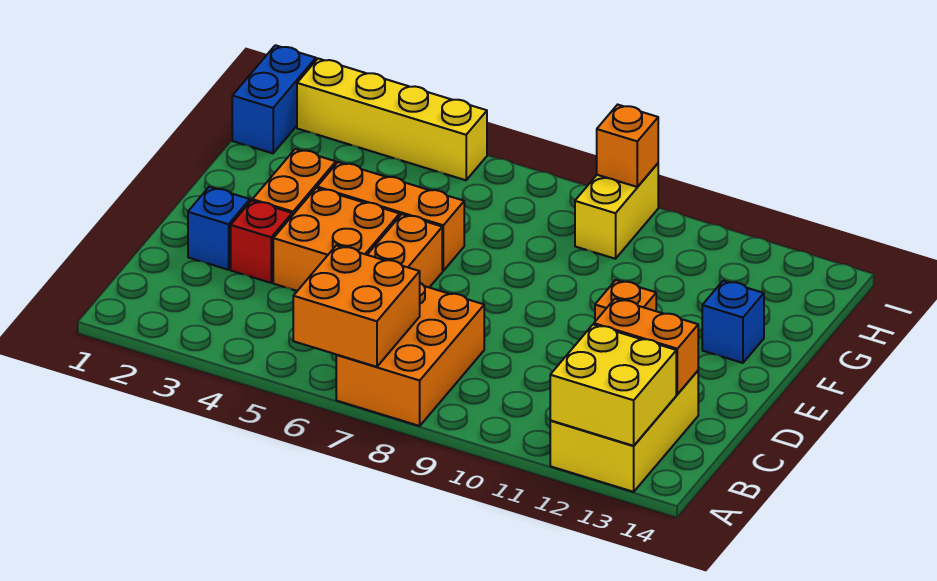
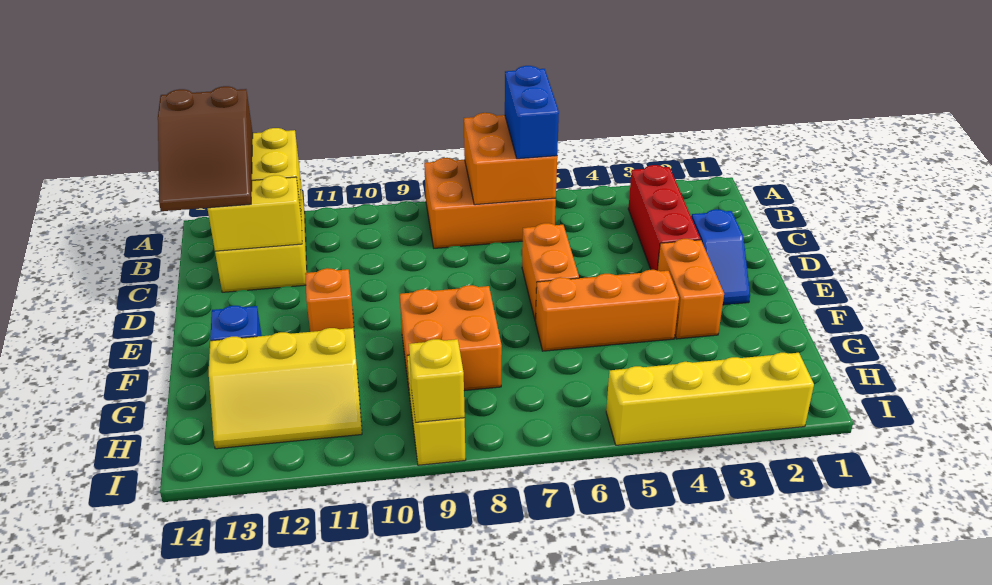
orange brick A7:C8 level 1 -> orange brick A6:B8 level 1
none -> brown slope A13:C14 level 3 top A
orange brick C12:C13 level 2 -> yellow brick C12:C13 level 2
red brick D3 level 1 -> red brick B3:D3 level 1
orange brick D4:E5 level 1 -> orange brick F8:G9 level 1
none -> yellow slope G11:H13 level 1 top G
blue brick H1:I1 level 1 -> blue brick A6:B6 level 3
orange brick I9 level 2 -> yellow brick I9 level 2

